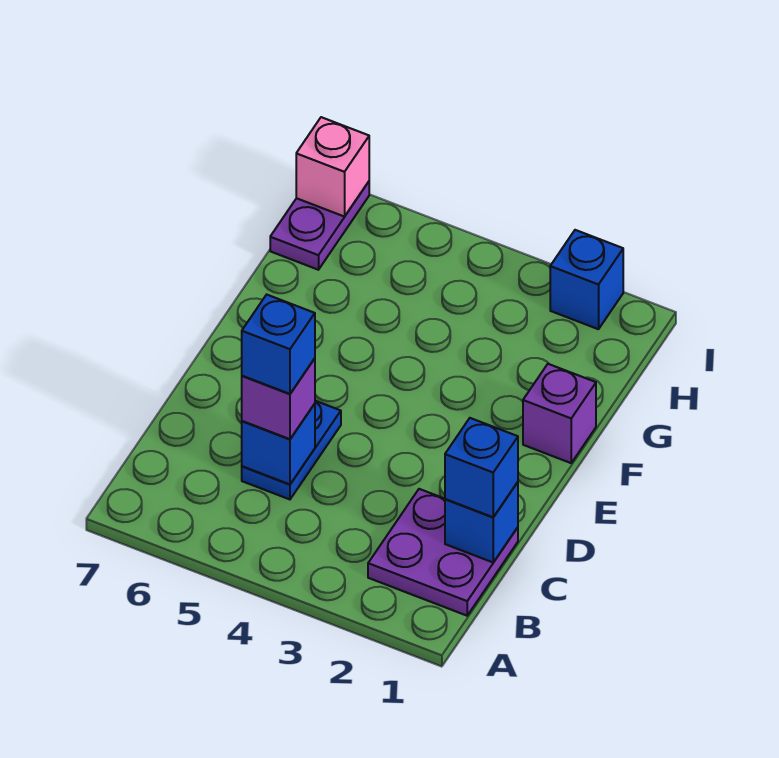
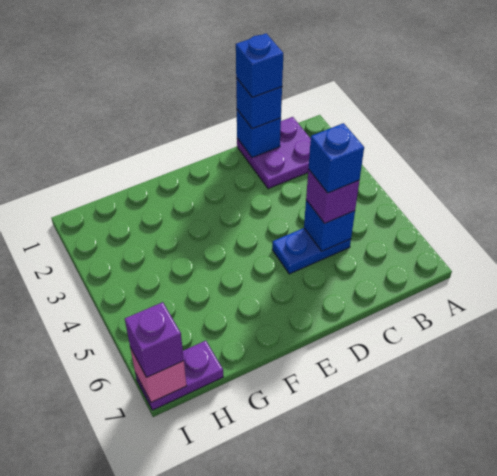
purple brick F1 level 1 -> purple brick I7 level 3
blue brick I2 level 1 -> blue brick C1 level 4

